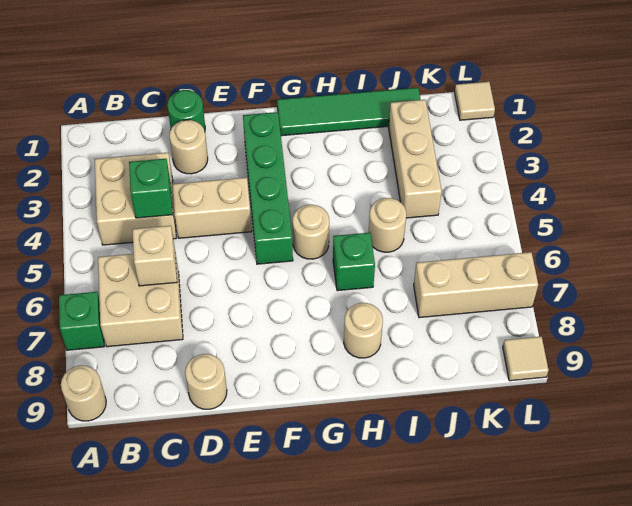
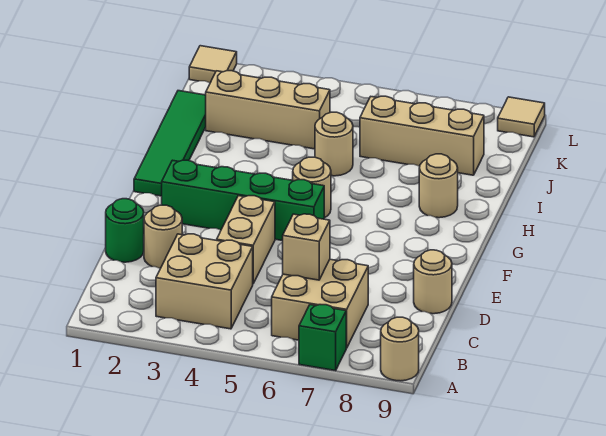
green brick C4 level 2 -> none
green brick H6 level 1 -> none
tan brick J7:L7 level 1 -> tan brick J6:J8 level 1

